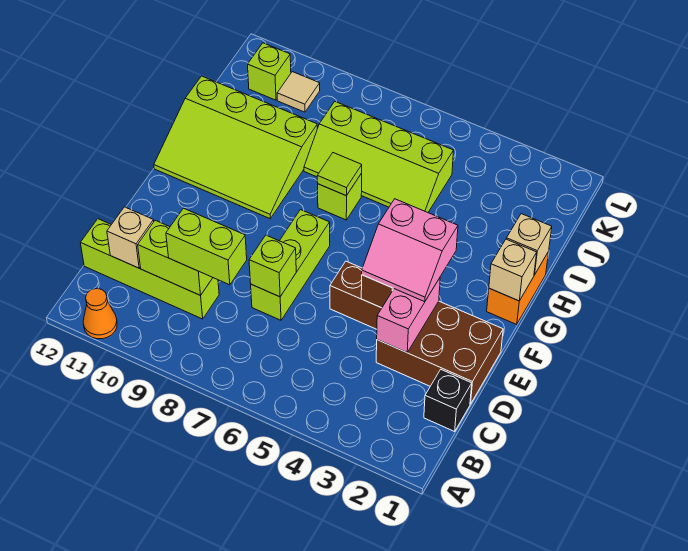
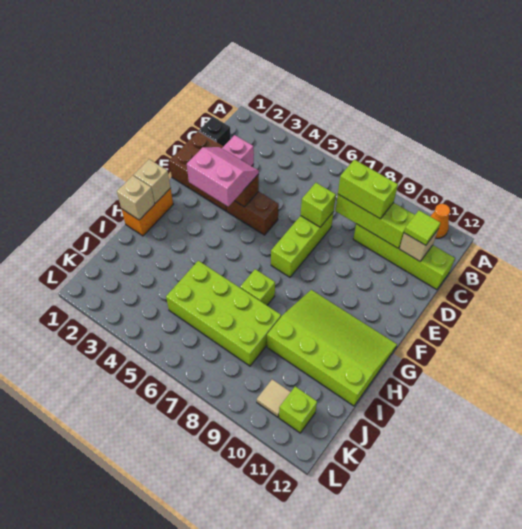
lime brick C9:C10 level 2 -> lime brick C8:C10 level 2
lime tile H7 level 2 -> lime tile C11 level 3
lime slope I5:J8 level 1 top J -> lime brick I5:J8 level 1

